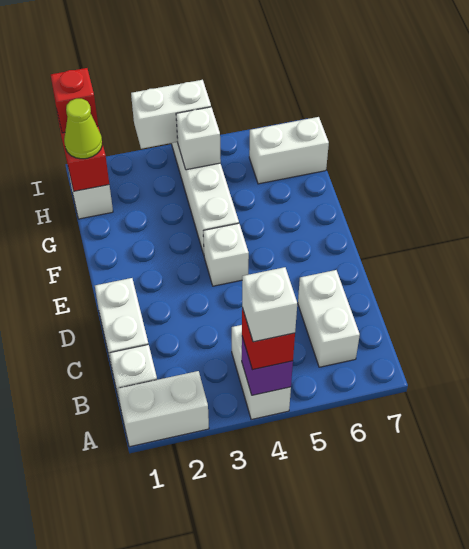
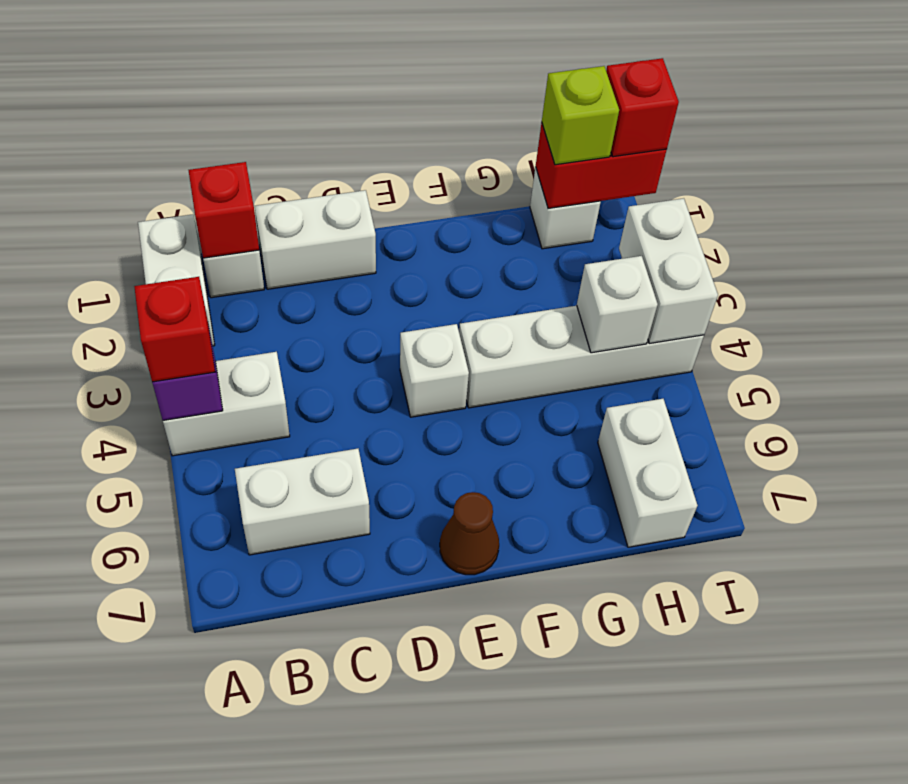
white brick A4 level 4 -> none
none -> red brick B1 level 2
none -> brown cone E7 level 1
lime cone H1 level 3 -> lime brick H1 level 3

